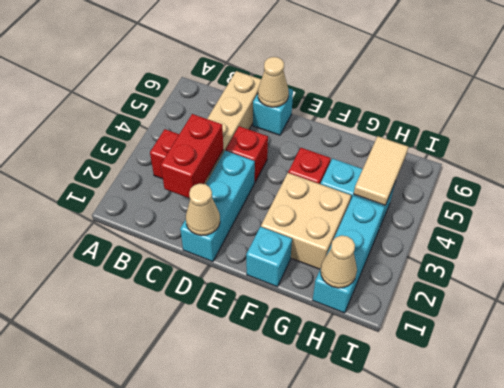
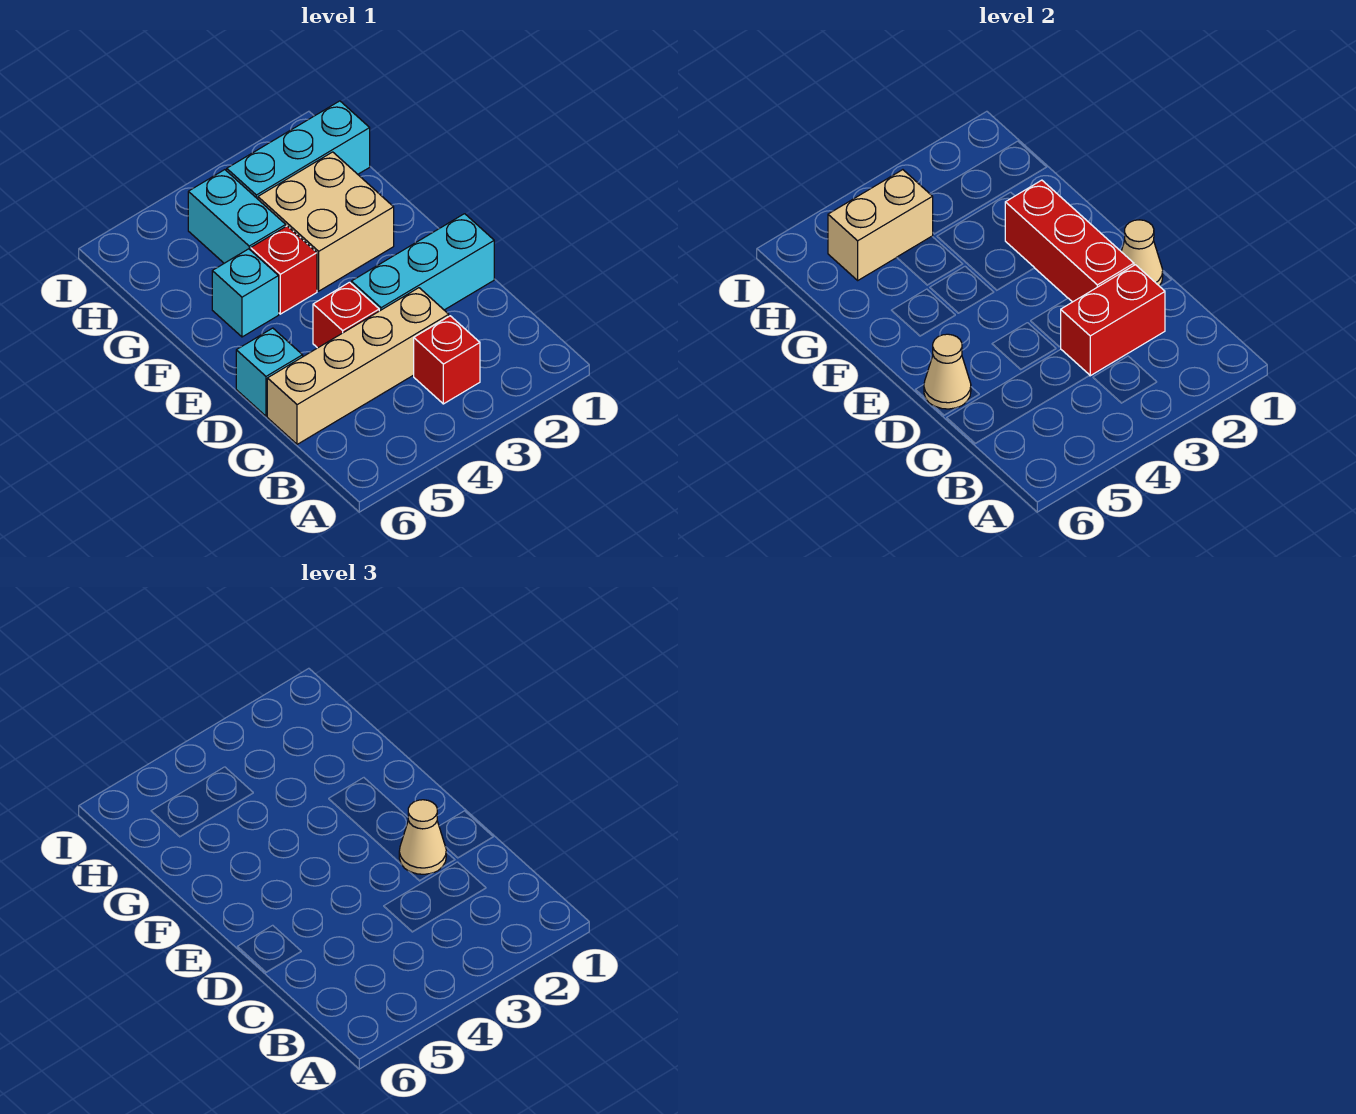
none -> red brick D2:F2 level 2
cyan brick F1 level 1 -> cyan brick F5 level 1
tan cone H1 level 2 -> tan cone D2 level 3
tan tile H4:H5 level 2 -> tan brick H4:H5 level 2

